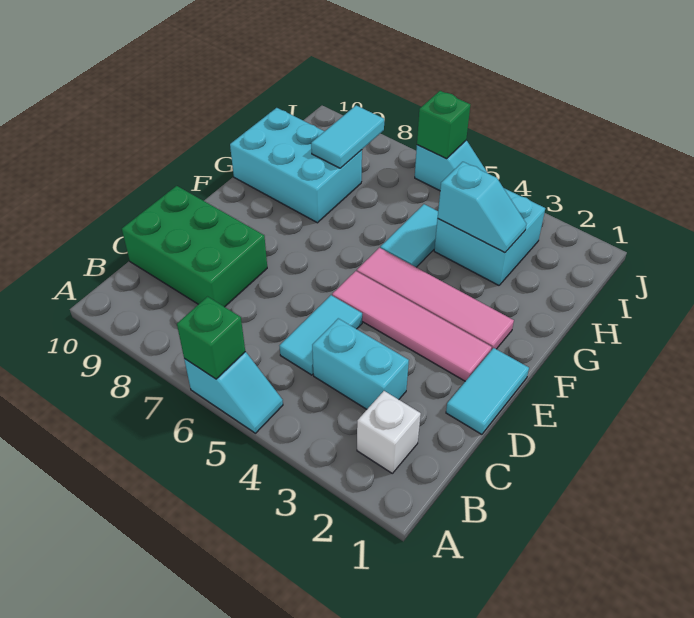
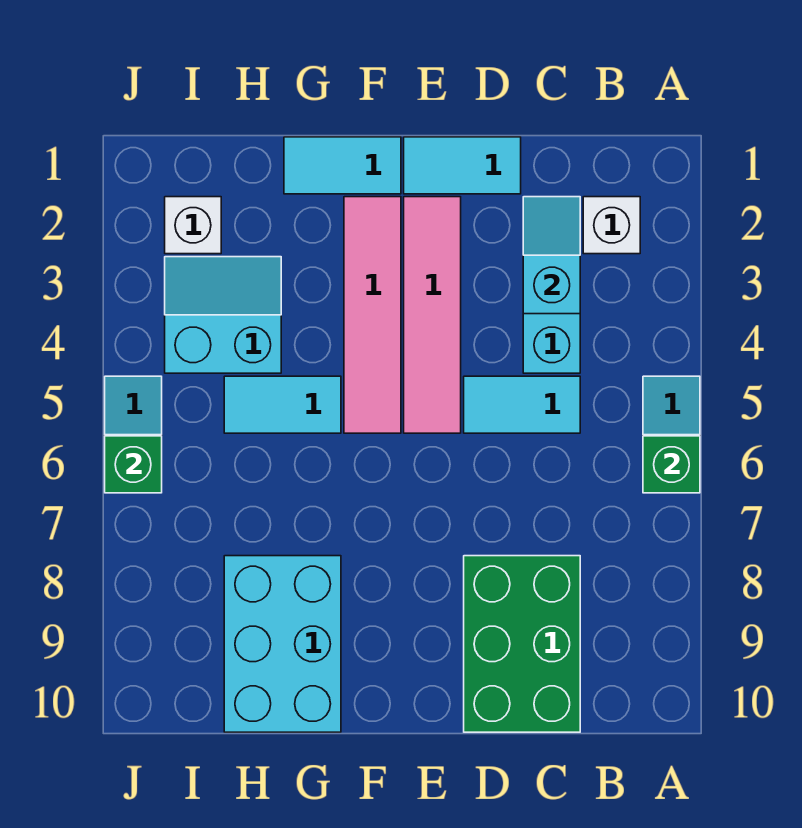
cyan brick H3:I4 level 1 -> cyan slope H3:I4 level 1 top 4
cyan slope H3:H4 level 2 top 4 -> cyan slope C2:C3 level 2 top 3
cyan tile H8:I8 level 2 -> cyan tile F1:G1 level 1
none -> white brick I2 level 1

